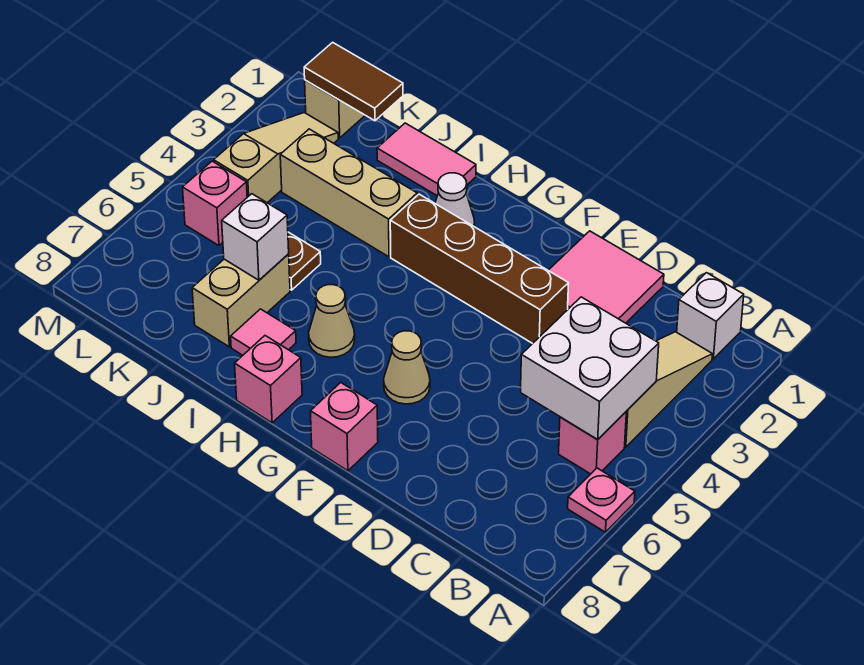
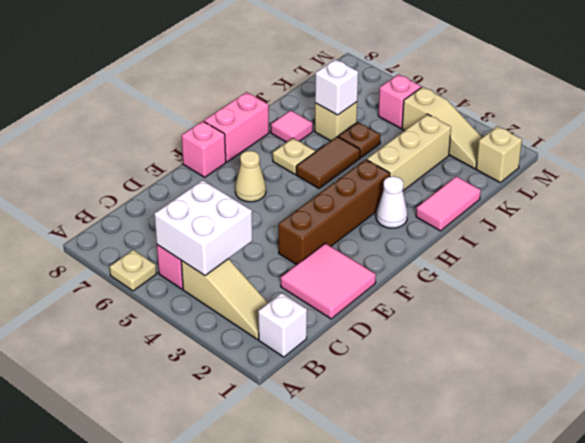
pink plate A6 level 1 -> tan plate A6 level 1
tan cone H6 level 1 -> tan plate H6 level 1
pink brick H8 level 1 -> pink brick G8:H8 level 1
tan brick J6:J7 level 1 -> tan brick J6 level 1
brown tile K1:L1 level 2 -> brown tile H5:I5 level 1

